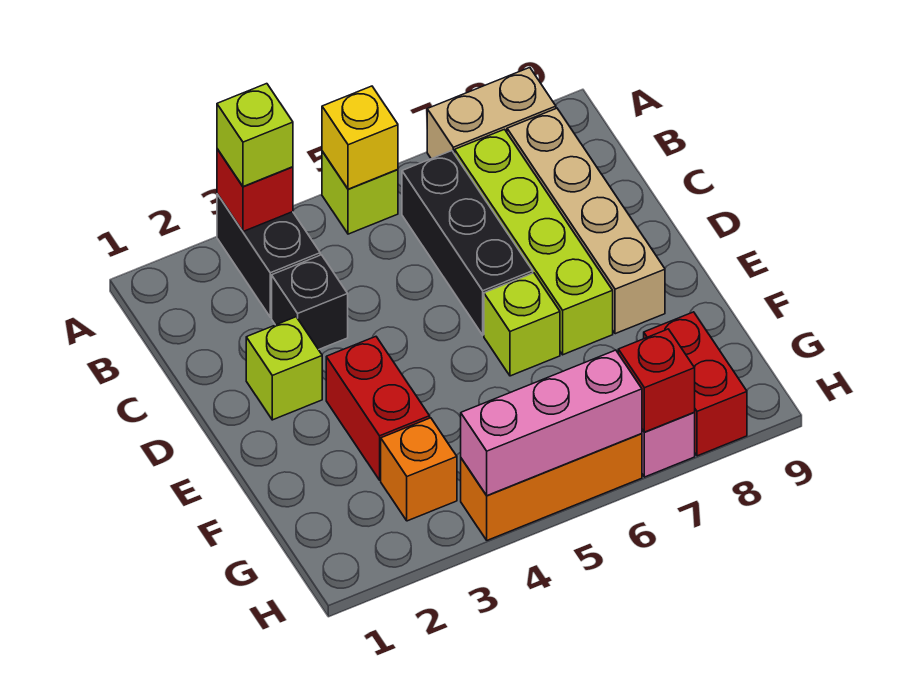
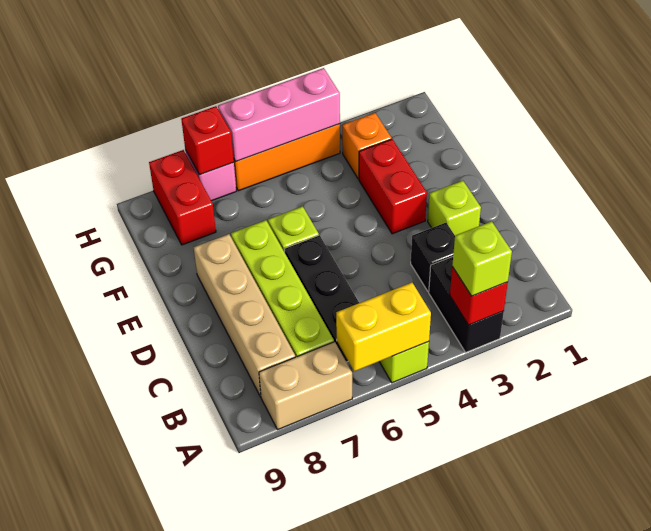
yellow brick A5 level 2 -> yellow brick A5:A6 level 2

